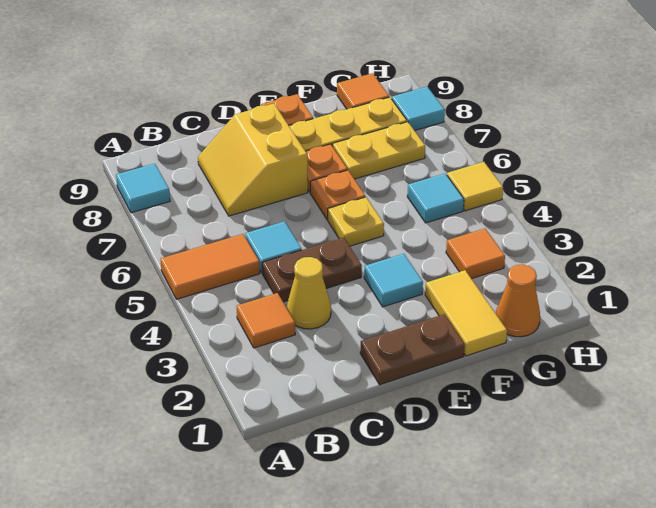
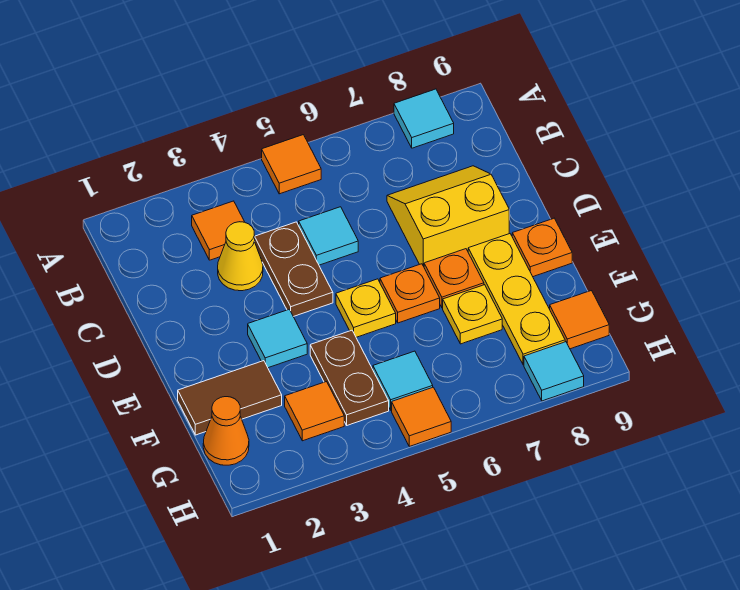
orange tile A5:B5 level 1 -> orange tile A5 level 1
brown plate D1:E1 level 1 -> brown plate F4:G4 level 1
yellow tile F1:F2 level 1 -> brown tile F1:F2 level 1
yellow plate F7:G7 level 1 -> yellow plate F7 level 1
yellow tile H5 level 1 -> orange tile H5 level 1

